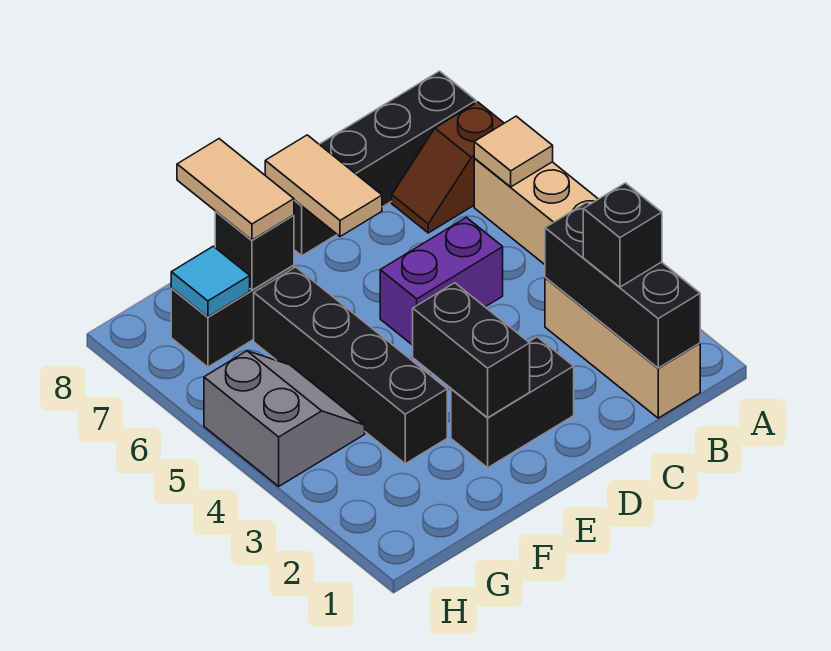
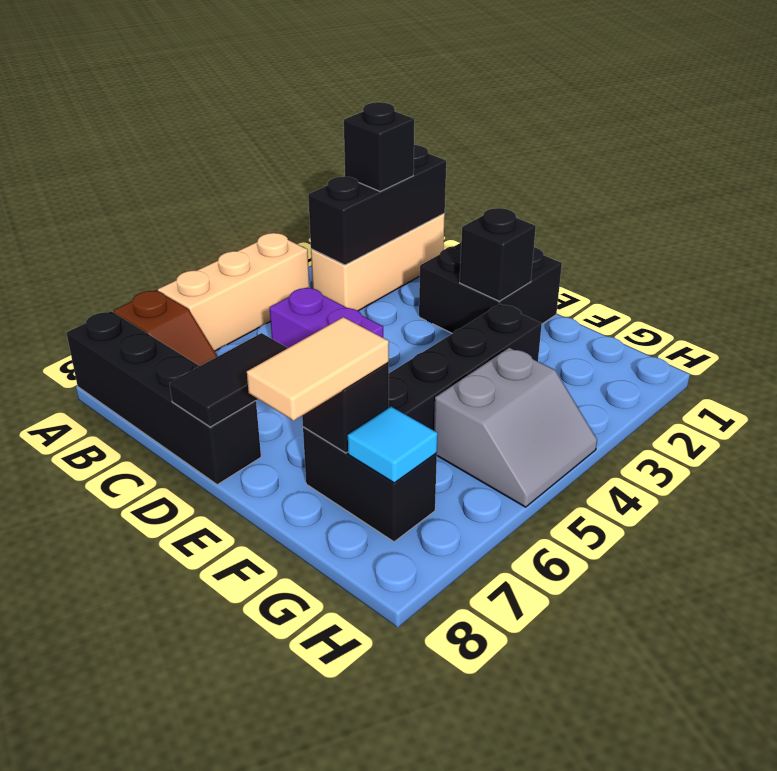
tan tile A6 level 2 -> none
black brick D2:E2 level 1 -> black brick D1:E2 level 1
tan tile D7:D8 level 2 -> black tile D7:D8 level 2
black brick E2:E3 level 2 -> black brick E2 level 2
grey slope G4:H5 level 1 top H -> grey slope G4:H5 level 1 top G

